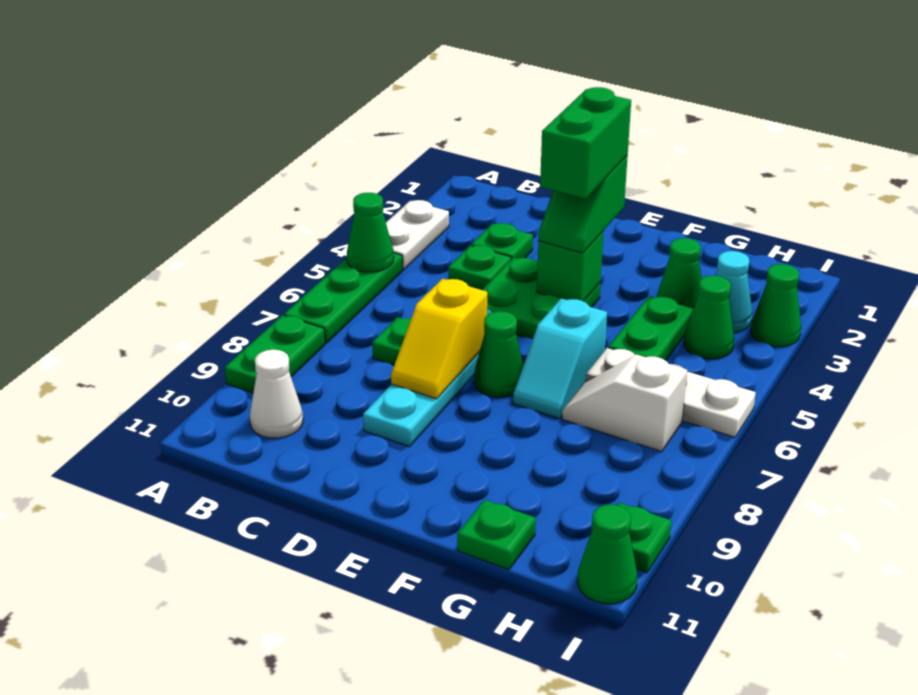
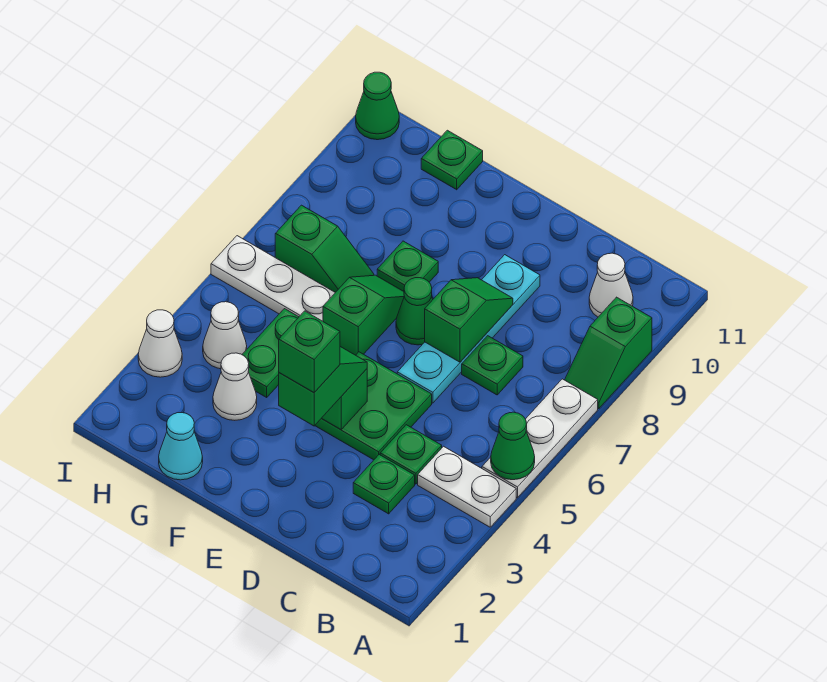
white plate A3:A4 level 1 -> white plate A4:B4 level 1
green plate A5:A7 level 1 -> white plate A5:A7 level 1
green plate A8:A9 level 1 -> green slope A8:A9 level 1 top 9
yellow slope D7:D8 level 2 top 7 -> green slope D7:D8 level 2 top 7
green brick E3:E4 level 4 -> green brick E3 level 4
cyan slope F6:F7 level 1 top 6 -> green slope F6:F7 level 1 top 6
green cone G3 level 1 -> white cone G3 level 1
white slope G7:H7 level 1 top H -> green slope G7:H7 level 1 top H
cyan cone H3 level 1 -> cyan cone G1 level 1
green cone H4 level 1 -> white cone H4 level 1
green cone I3 level 1 -> white cone I3 level 1
green plate I10 level 1 -> green plate F8 level 1

